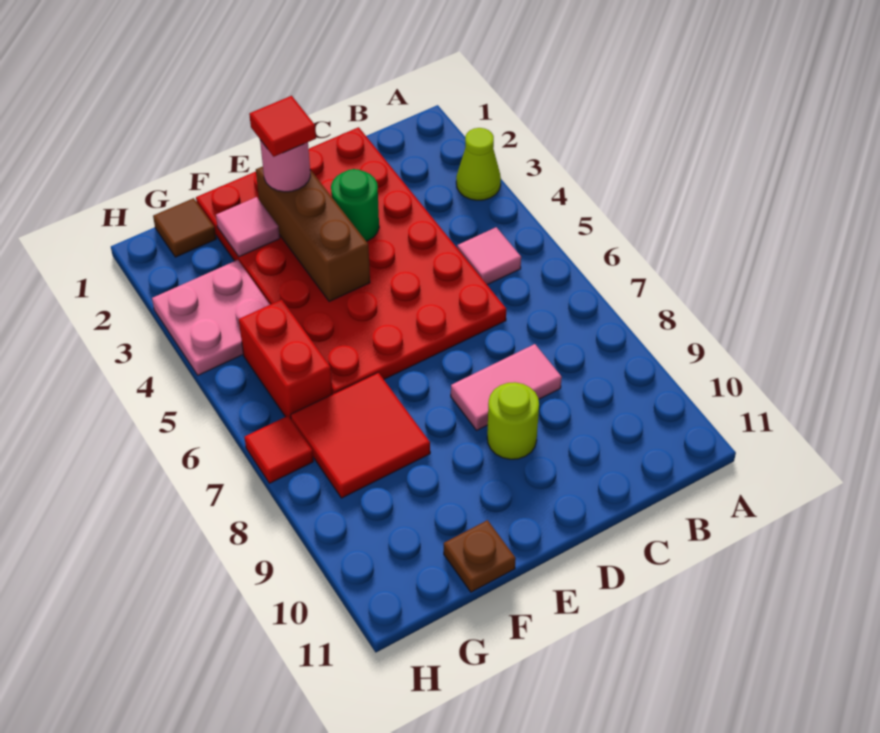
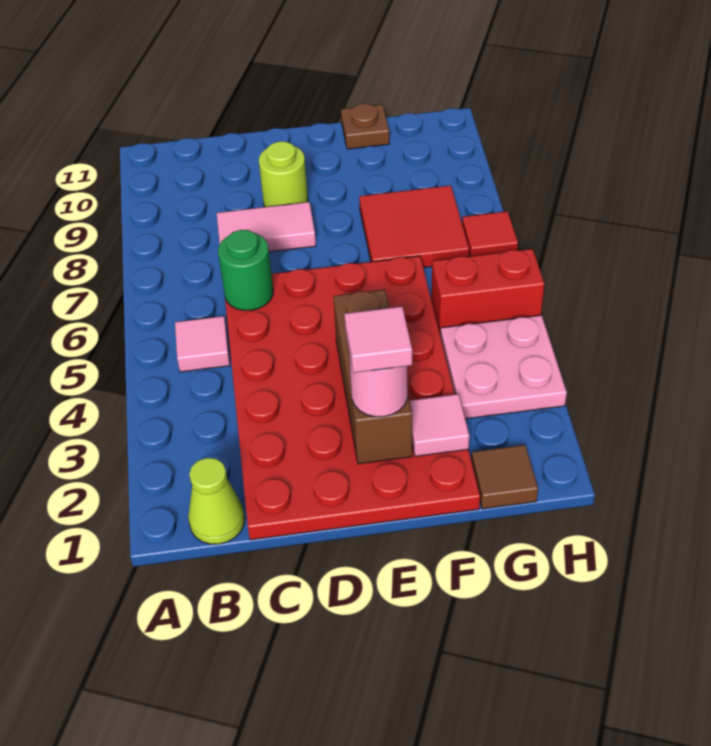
lime cone A3 level 1 -> lime cone B1 level 1
green round brick D3 level 2 -> green round brick C6 level 2
red tile E2 level 4 -> pink tile E2 level 4
red brick G5:G6 level 1 -> red brick G5:H5 level 1

